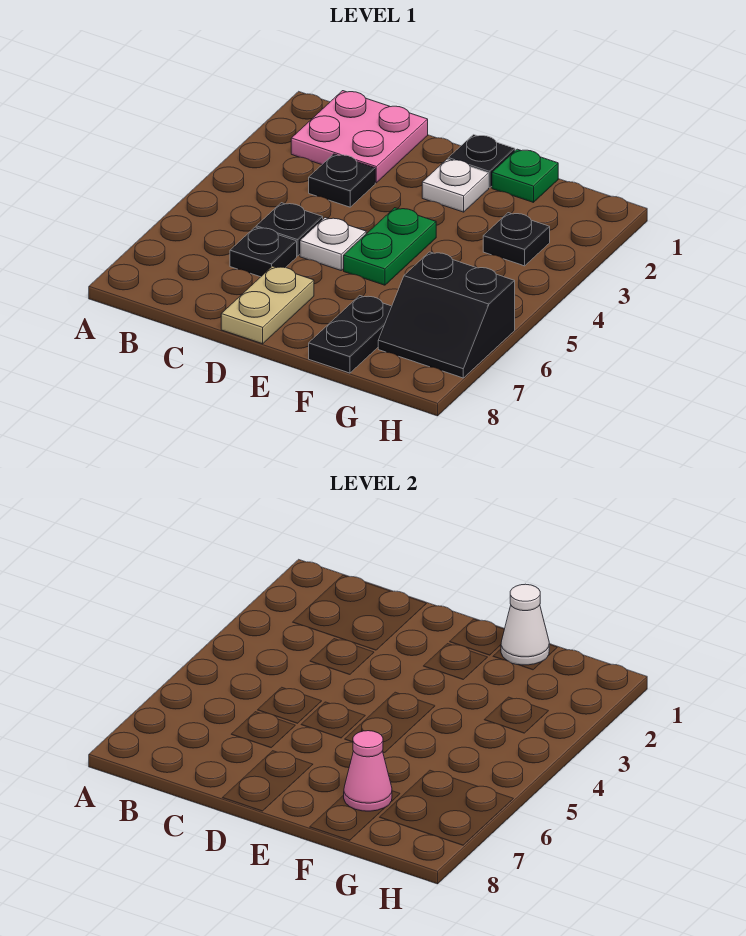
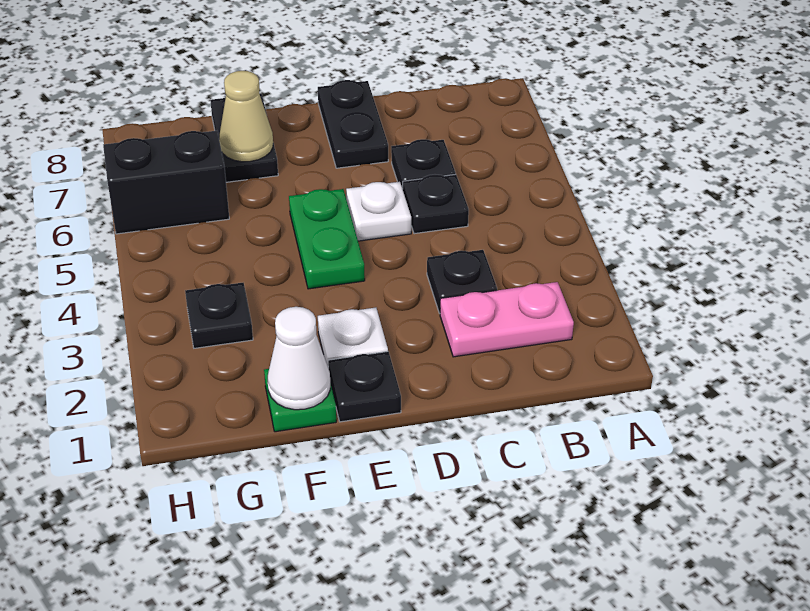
pink plate B1:C2 level 1 -> pink plate B2:C2 level 1
tan plate D7:D8 level 1 -> black plate D7:D8 level 1
pink cone F7 level 2 -> tan cone F7 level 2

